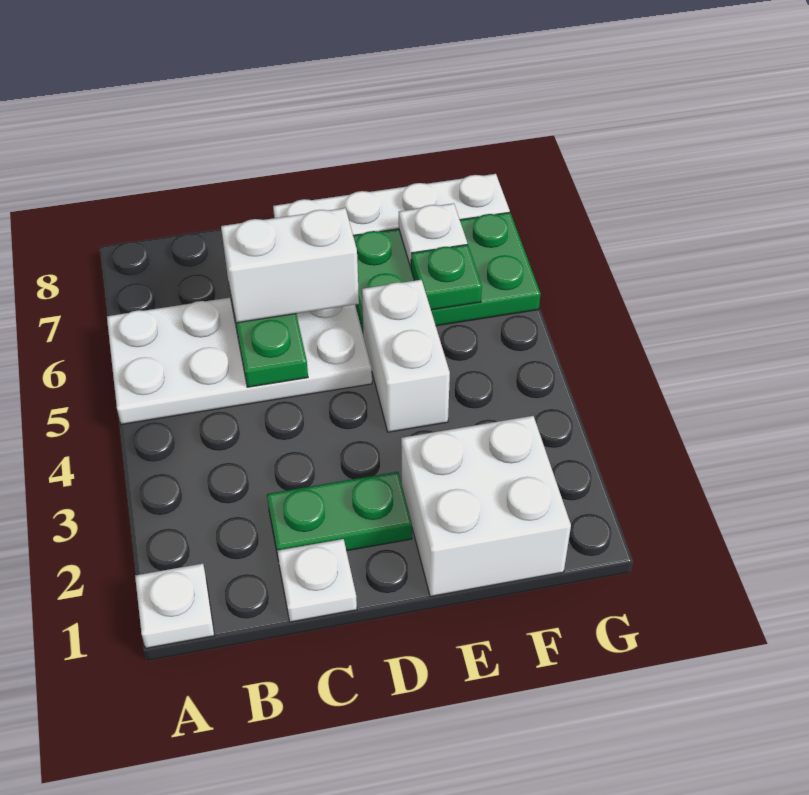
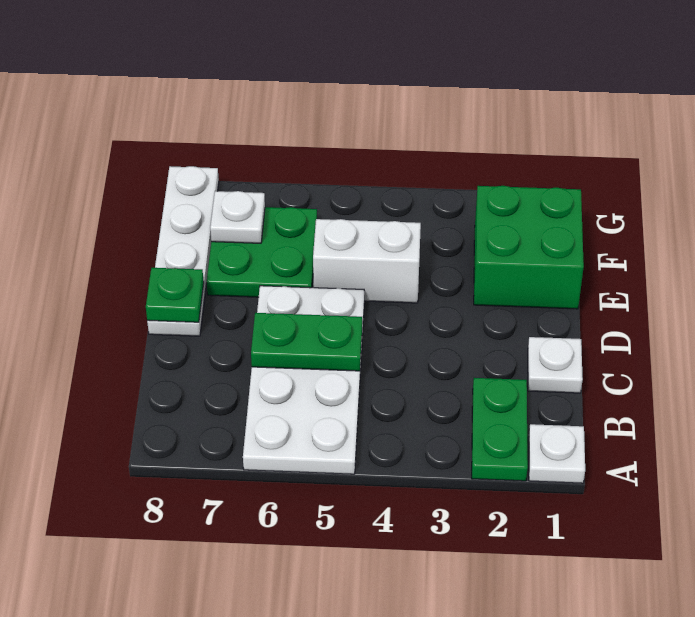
green plate C2:D2 level 1 -> green plate A2:B2 level 1
white brick C6:D6 level 3 -> none
white brick E1:F2 level 1 -> green brick E1:F2 level 1
green plate E6:G7 level 1 -> green plate E6:F7 level 1
green plate F6 level 2 -> green plate D8 level 2

